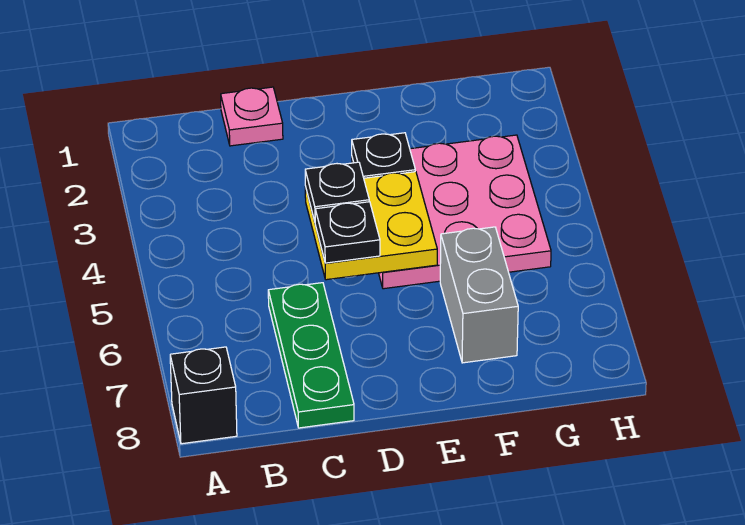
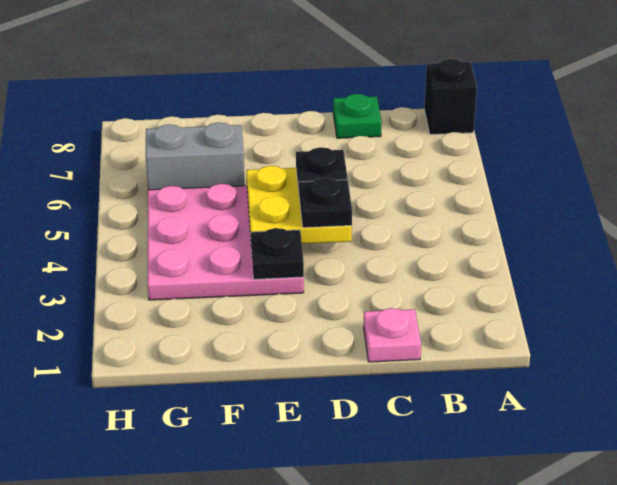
green plate C6:C8 level 1 -> green plate C8 level 1
grey brick F6:F7 level 1 -> grey brick F6:G6 level 1

